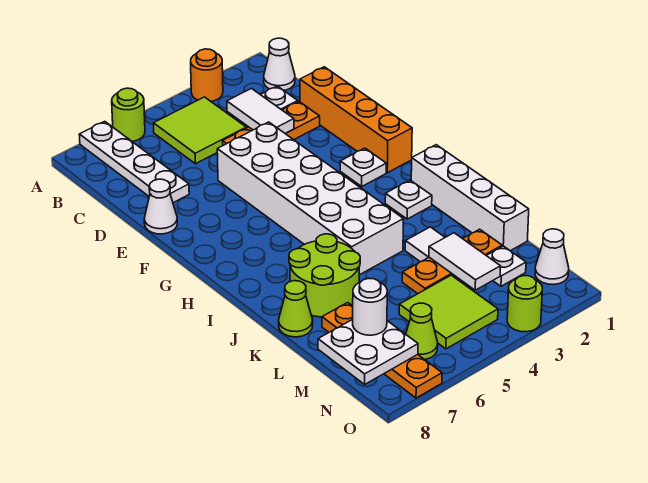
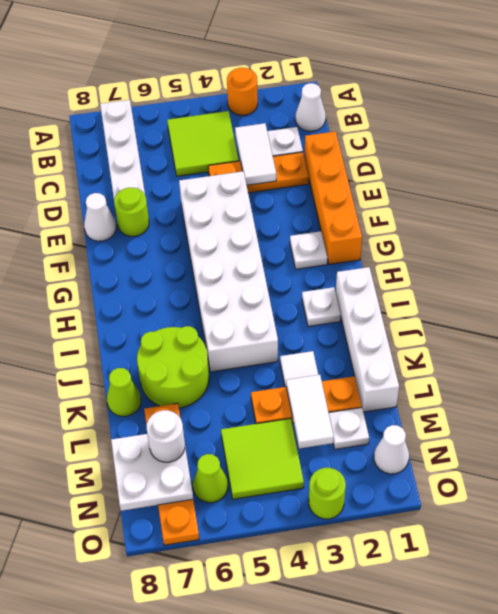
lime round brick A6 level 1 -> lime round brick E7 level 1

